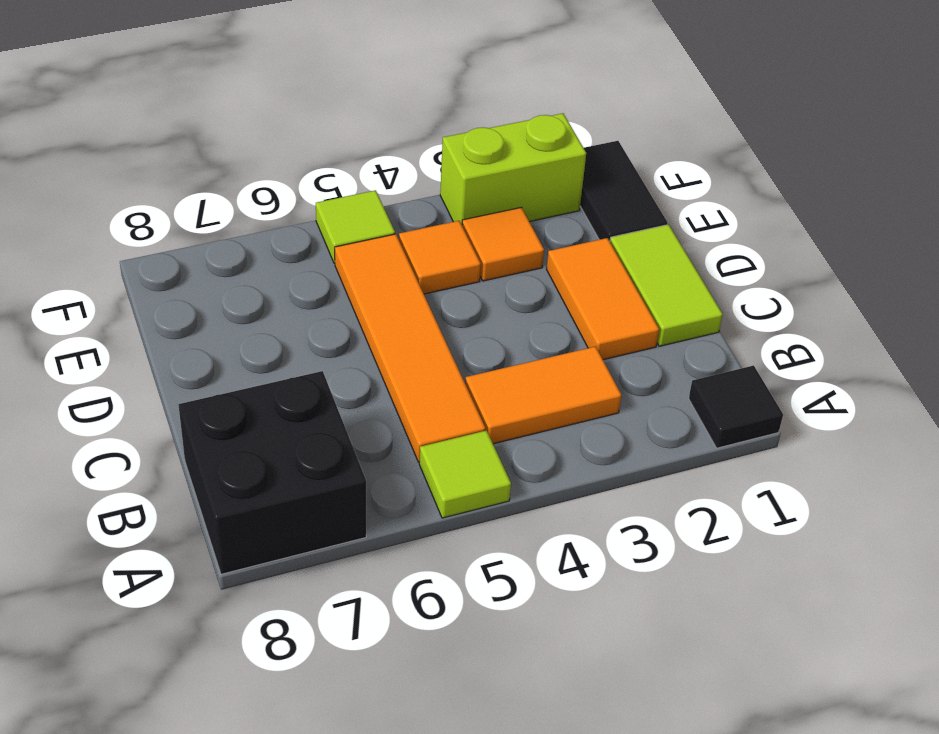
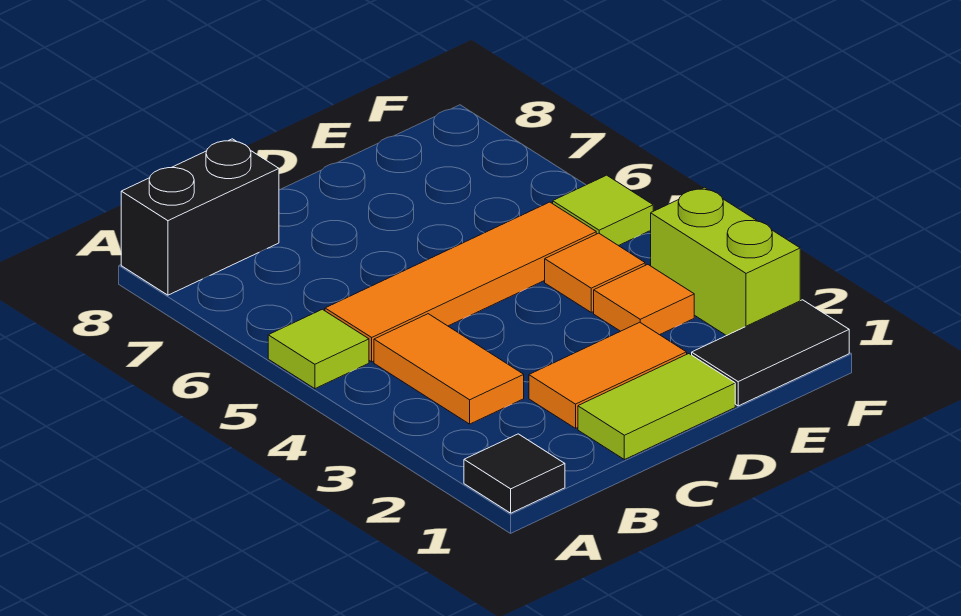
black brick A7:B8 level 1 -> black brick A8:B8 level 1

